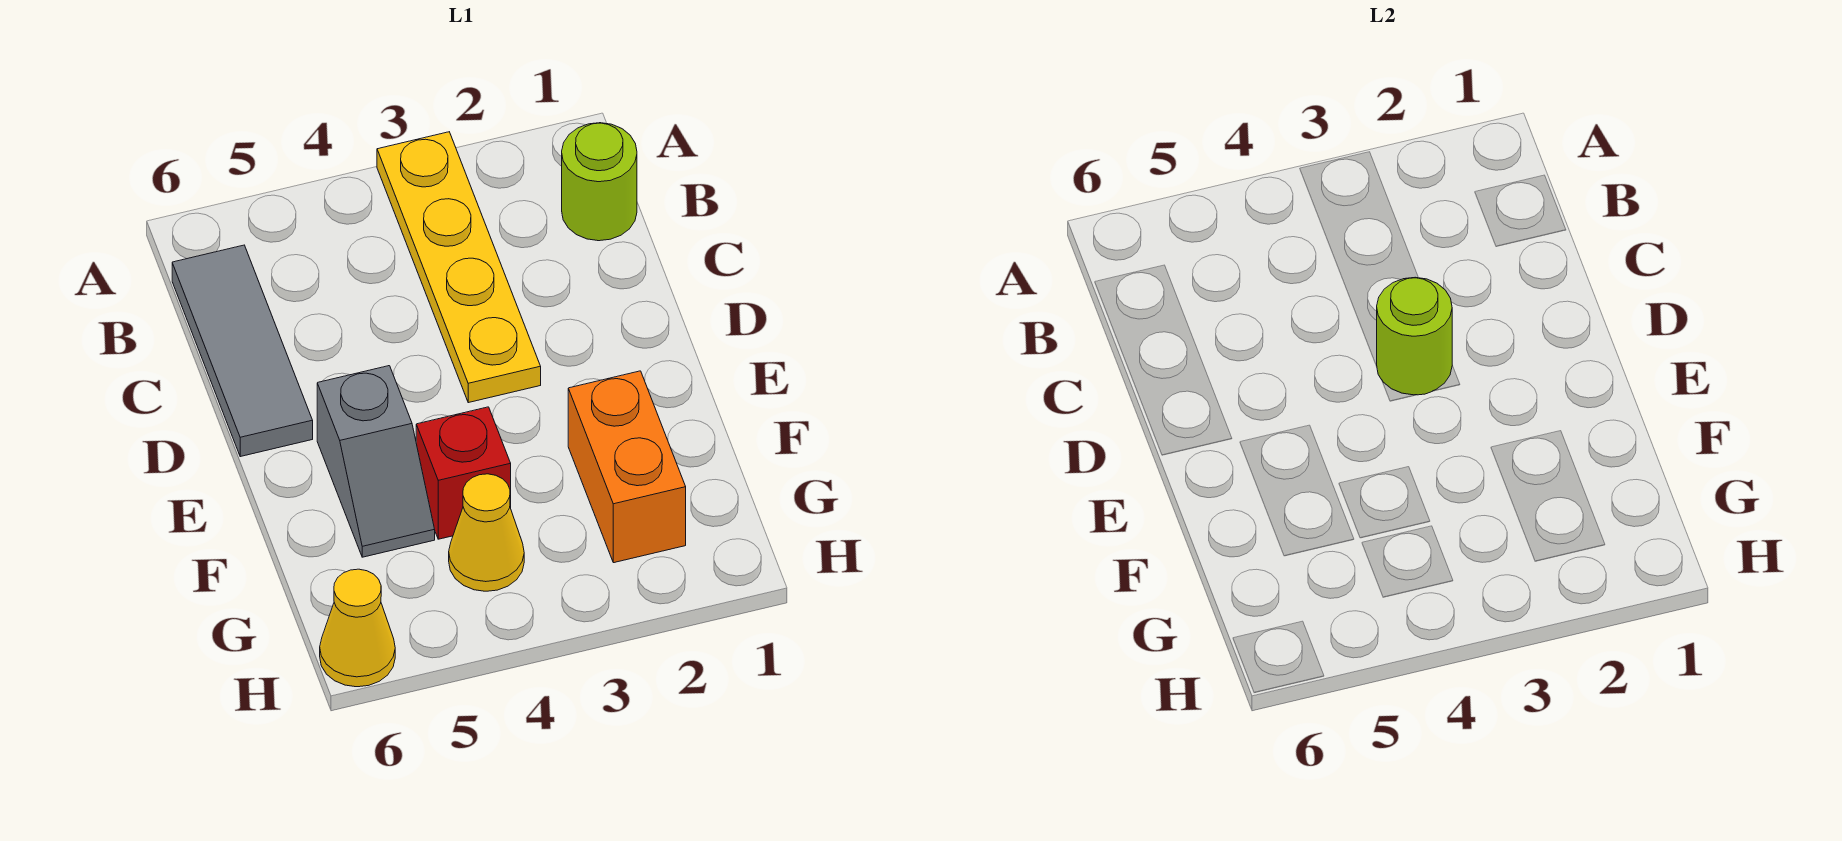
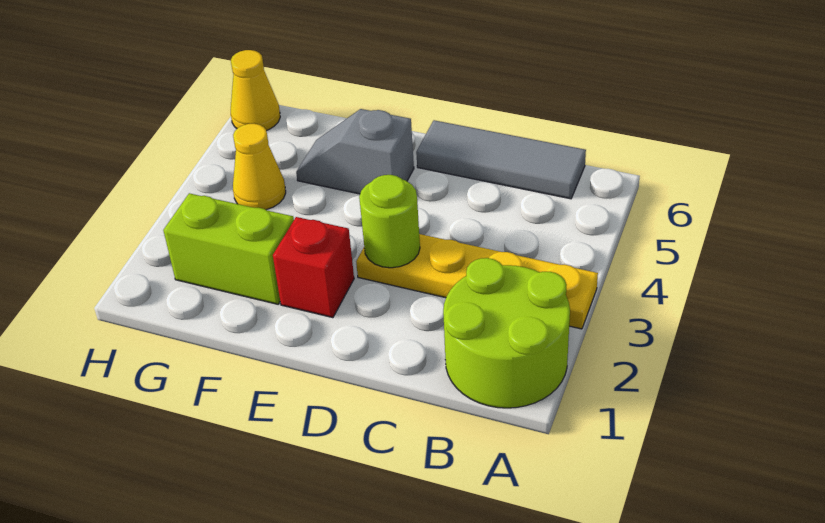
lime round brick B1 level 1 -> lime round brick A1:B2 level 1
orange brick F2:G2 level 1 -> lime brick F2:G2 level 1
red brick F4 level 1 -> red brick E2 level 1

